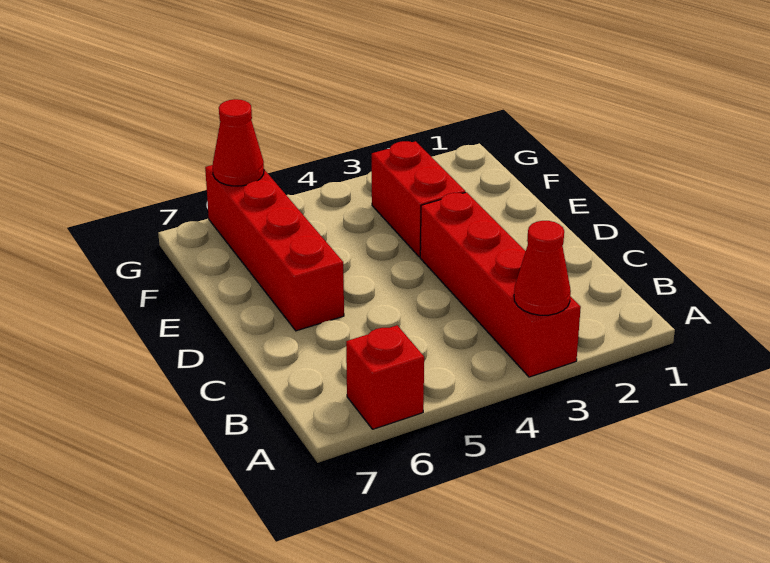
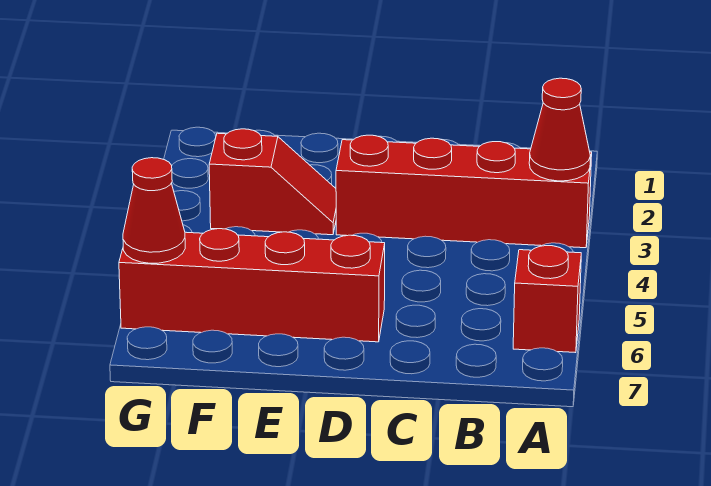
red brick E3:F3 level 1 -> red slope E3:F3 level 1 top F

